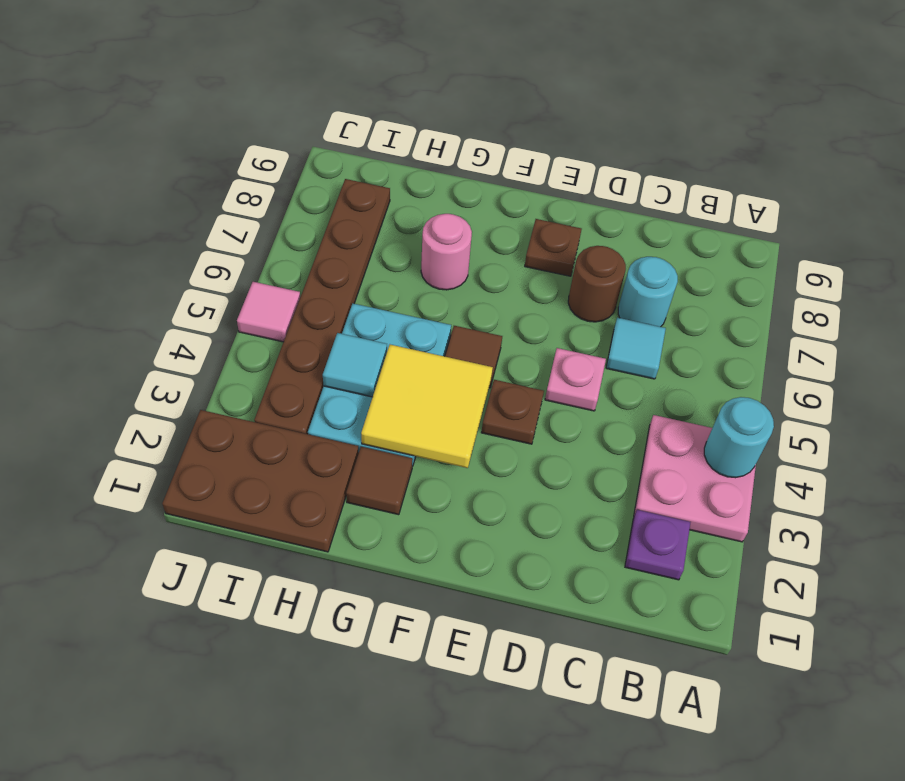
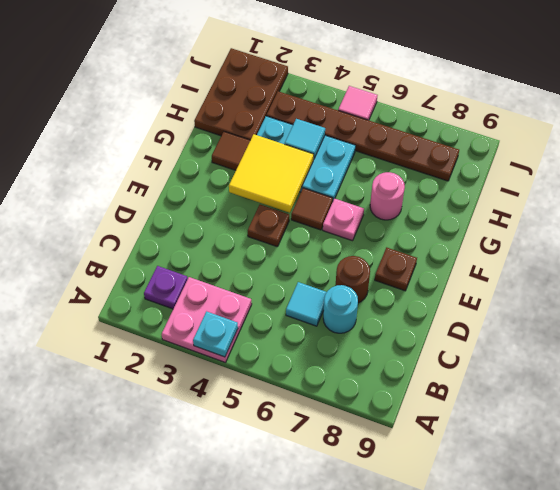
cyan round brick A4 level 2 -> cyan plate A4 level 2
pink plate D5 level 1 -> pink plate F6 level 1

